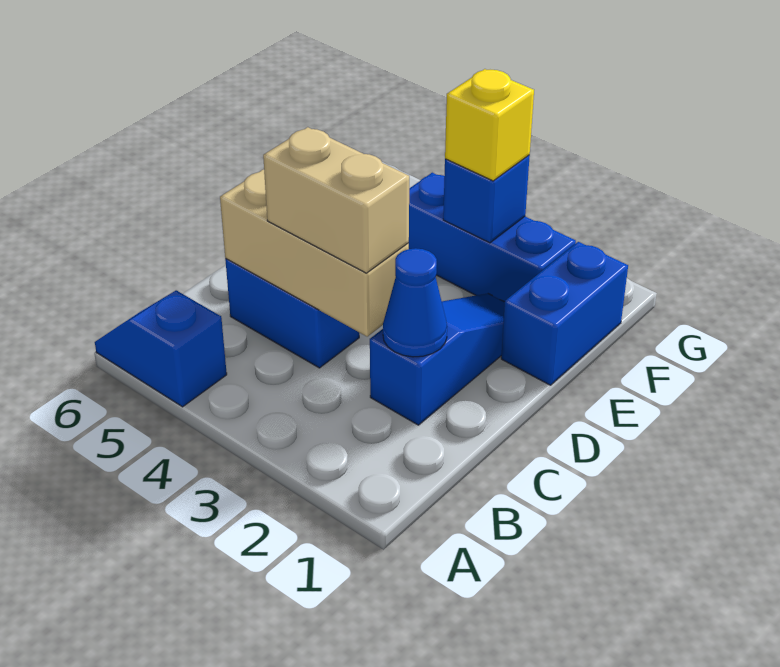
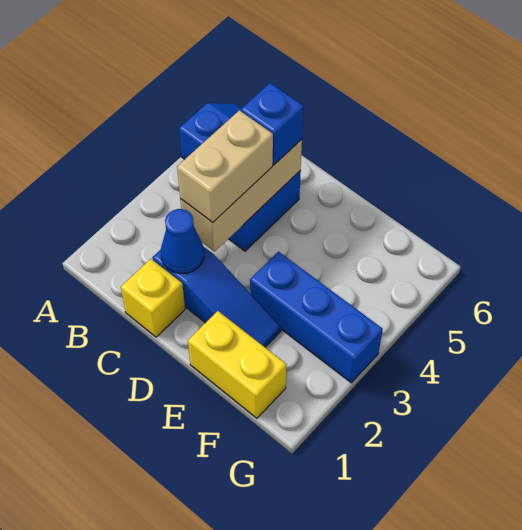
blue brick E1:F1 level 1 -> yellow brick E1:F1 level 1
blue brick F2:F4 level 1 -> blue brick E3:G3 level 1
blue brick F3 level 2 -> blue brick C5 level 3
yellow brick F3 level 3 -> yellow brick C1 level 1

